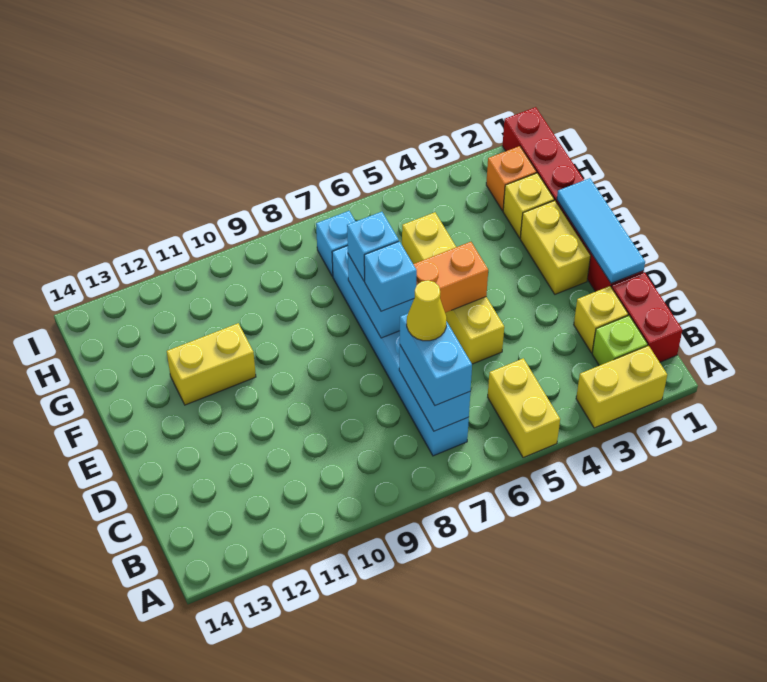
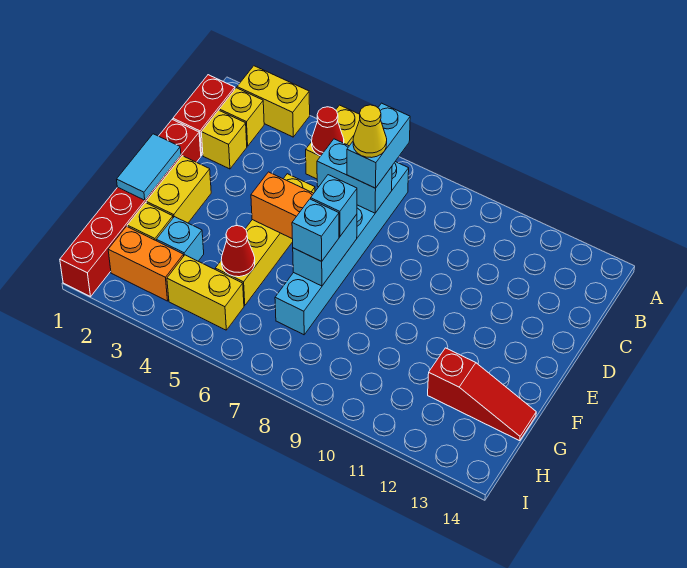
lime brick B2 level 1 -> yellow brick B2 level 1
none -> red cone B5 level 2
cyan brick B7:C7 level 2 -> cyan brick C6:C7 level 2
cyan tile D1:F1 level 2 -> cyan tile E1:F1 level 2
yellow brick F11:F12 level 1 -> yellow brick H4:H5 level 1
none -> red cone G5 level 2
none -> red slope G12:G14 level 1 top 12
orange brick H2 level 1 -> orange brick H2:H3 level 1
cyan brick H7 level 1 -> cyan brick G3 level 1

